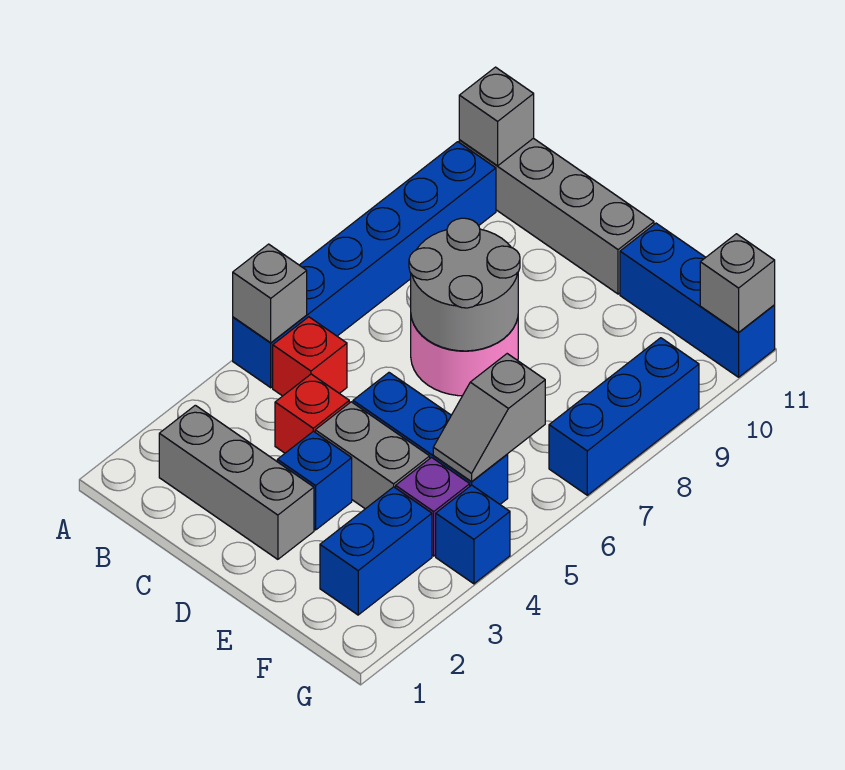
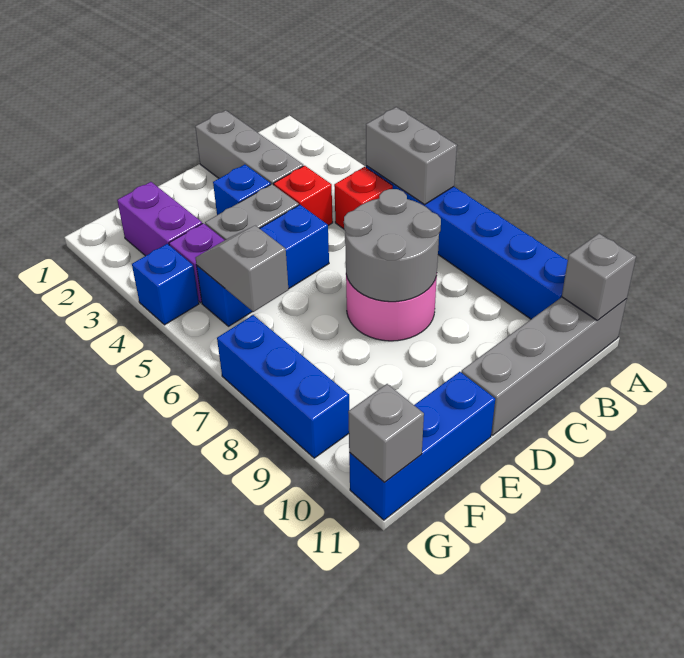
grey brick A5 level 2 -> grey brick A5:A6 level 2
grey brick B2:D2 level 1 -> grey brick C1:C3 level 1
blue brick F2:F3 level 1 -> purple brick F2:F3 level 1

